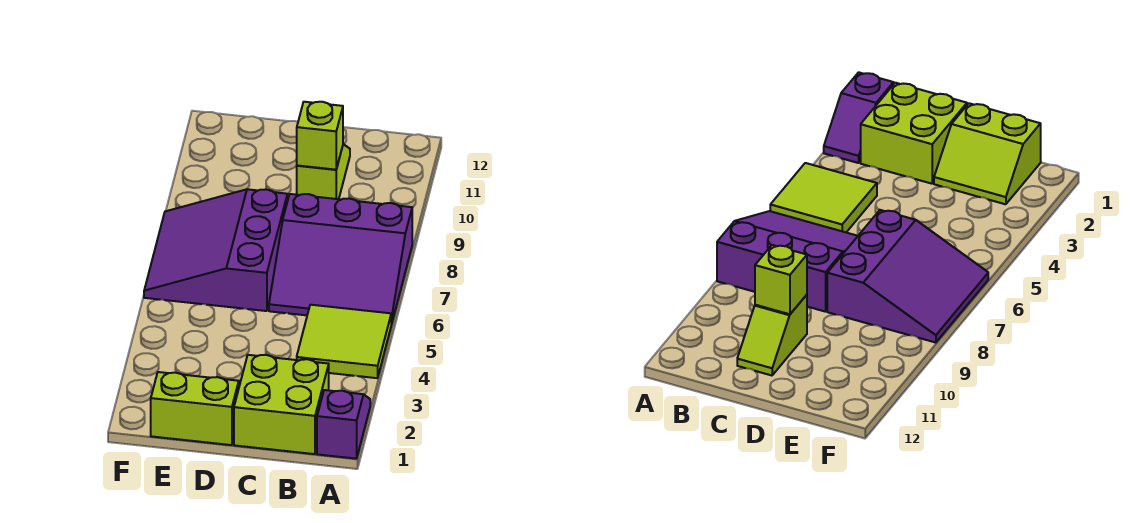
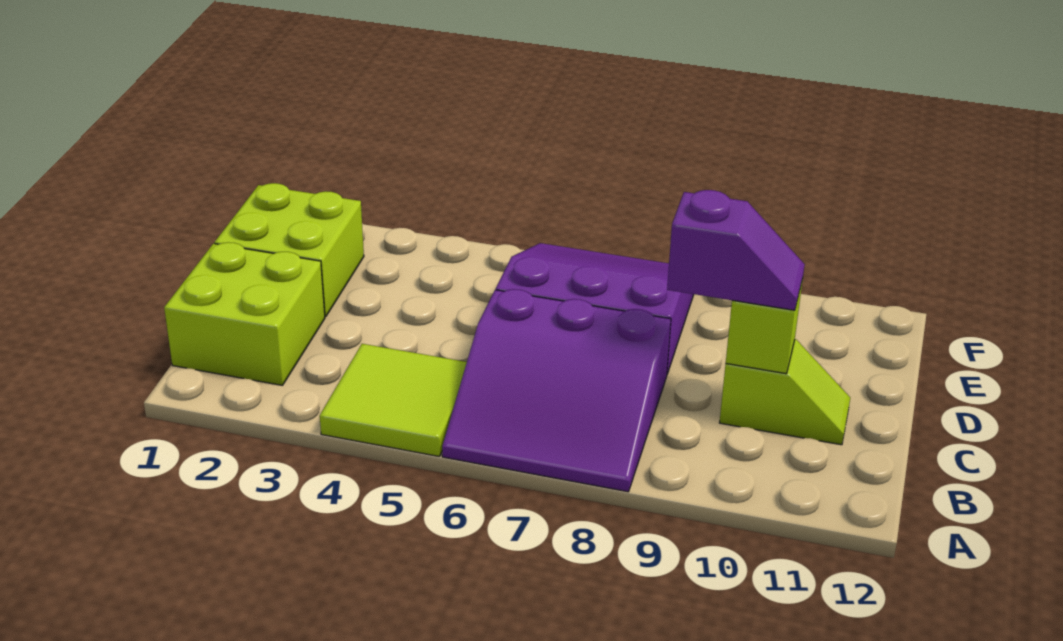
purple slope A1:A2 level 1 top 1 -> purple slope C9:C10 level 3 top 9
purple slope A6:C8 level 1 top 8 -> purple slope A6:C8 level 1 top C
lime slope D1:E2 level 1 top 1 -> lime brick D1:E2 level 1

